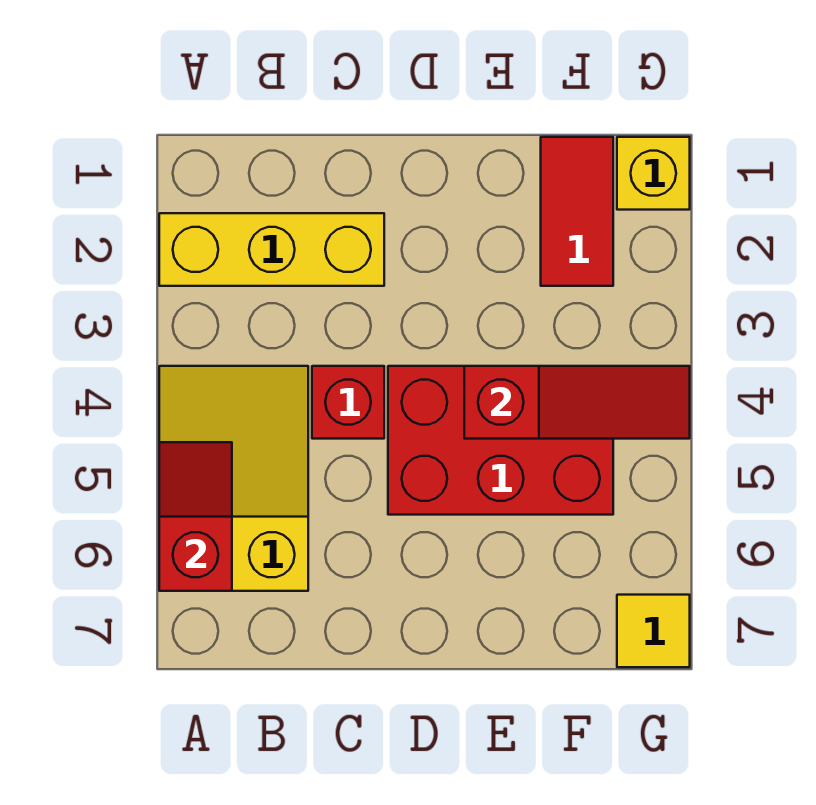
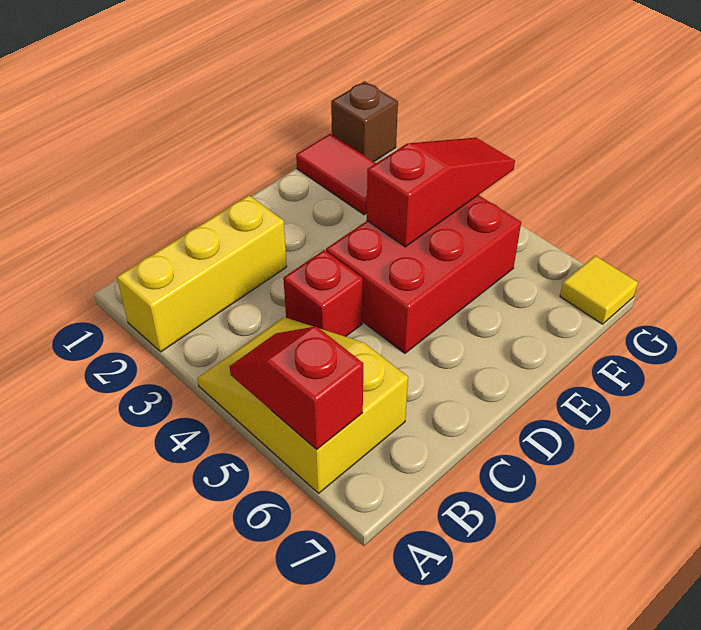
yellow brick G1 level 1 -> brown brick G1 level 1

